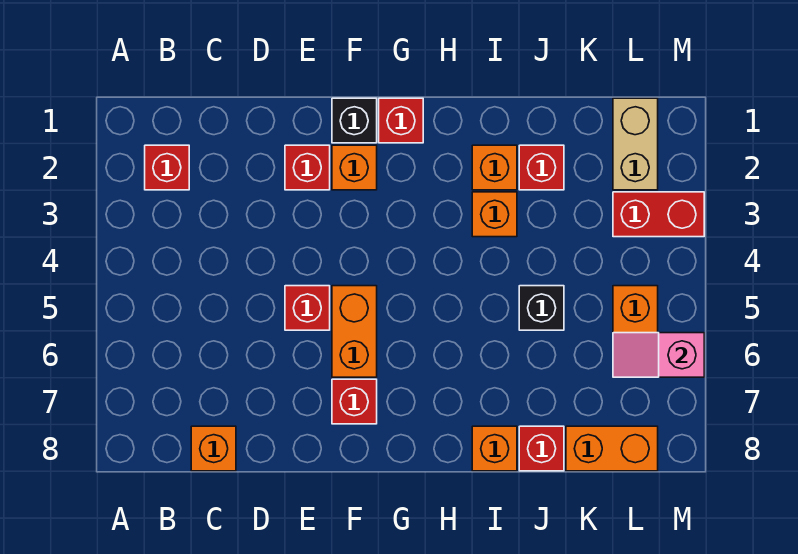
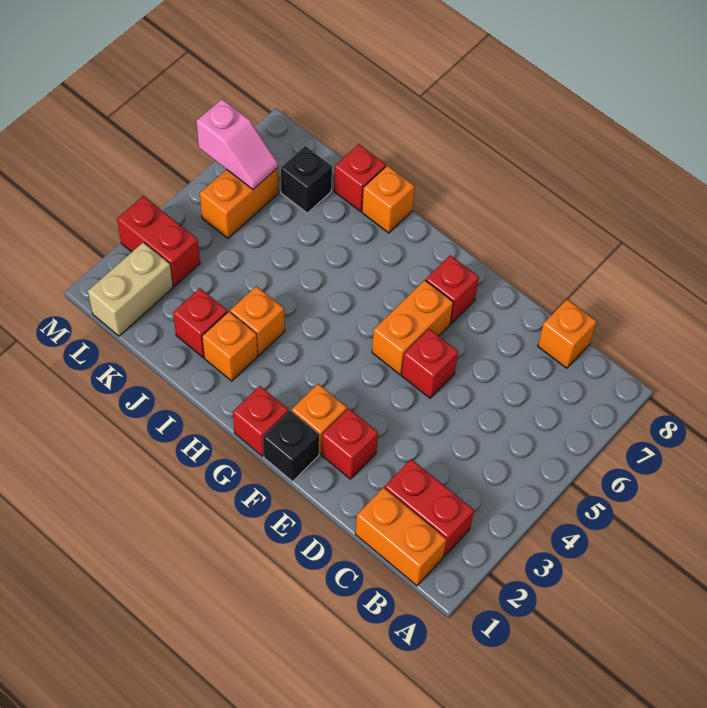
red brick B2 level 1 -> red brick B2:C2 level 1
black brick J5 level 1 -> black brick K7 level 1
orange brick K8:L8 level 1 -> orange brick B1:C1 level 1

